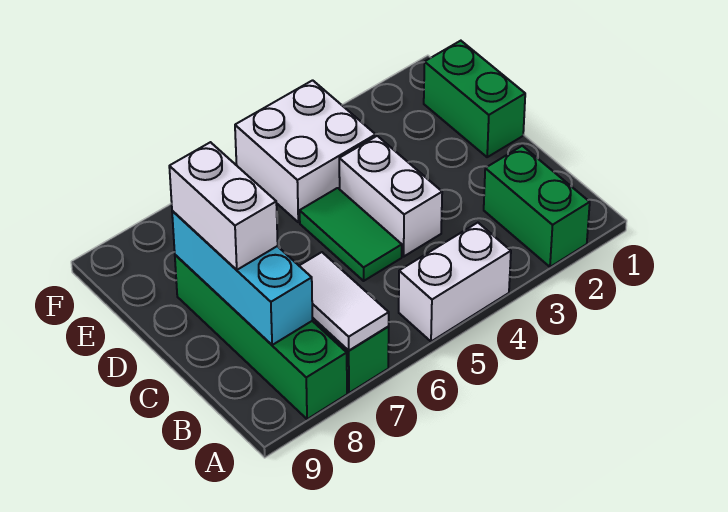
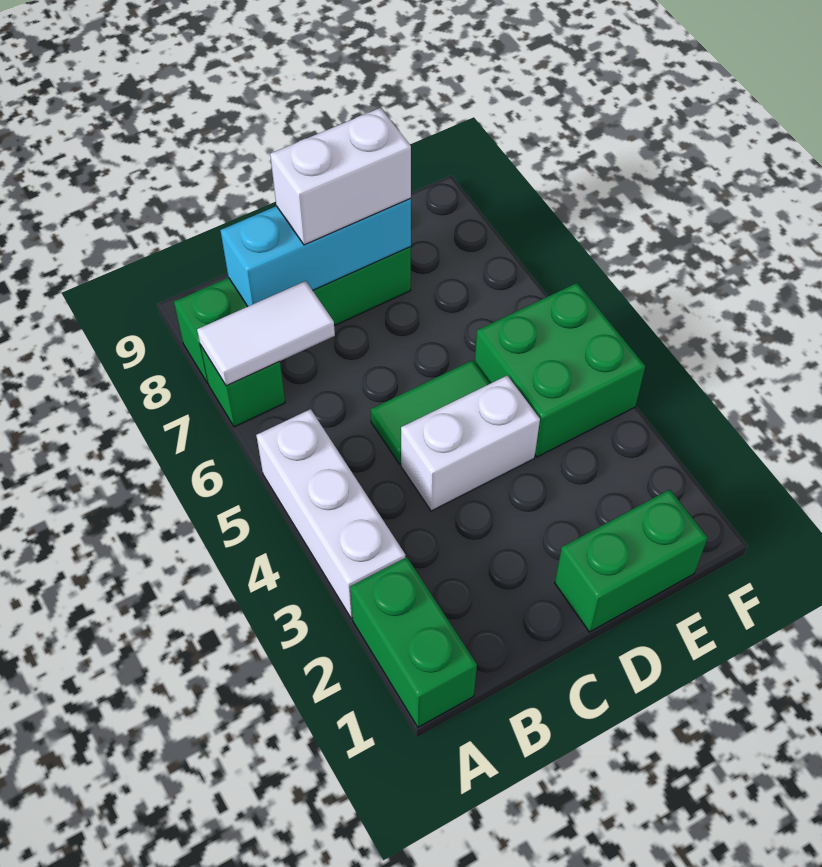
green brick A2:B2 level 1 -> green brick A1:A2 level 1
white brick A4:A5 level 1 -> white brick A3:A5 level 1
white brick E4:F5 level 1 -> green brick E4:F5 level 1

